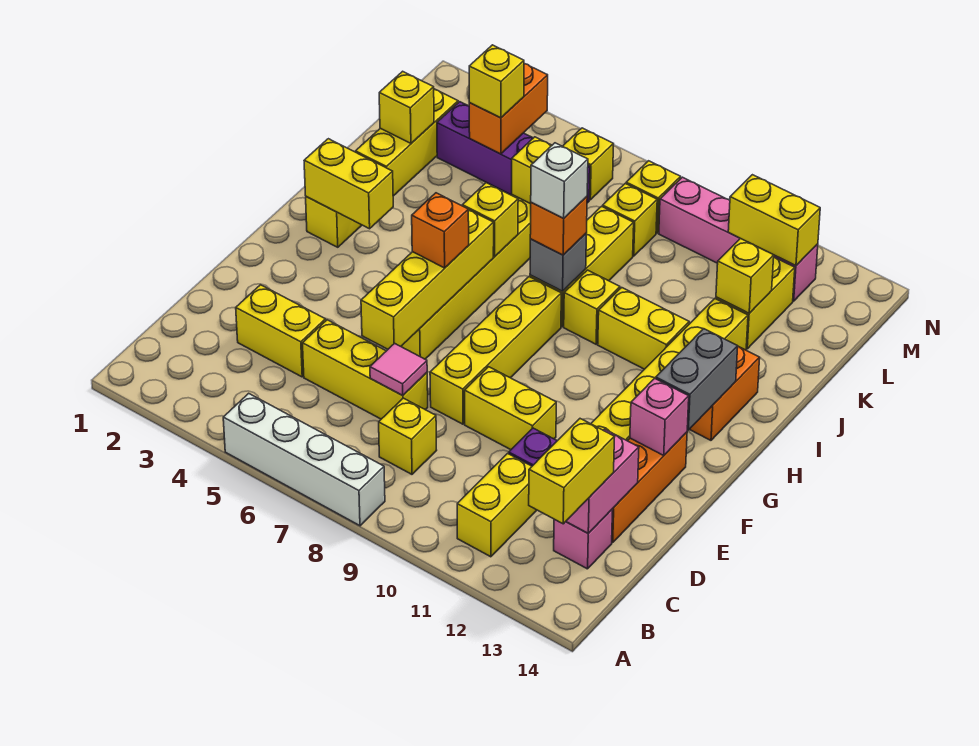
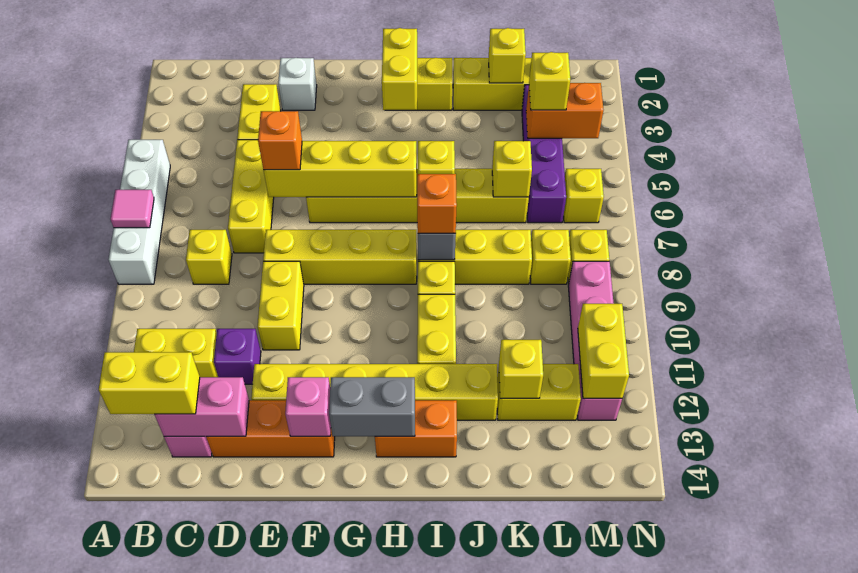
pink tile D7 level 2 -> pink tile A7 level 2
orange brick G6 level 3 -> orange brick E6 level 3
white brick I8 level 4 -> white brick E2 level 1

